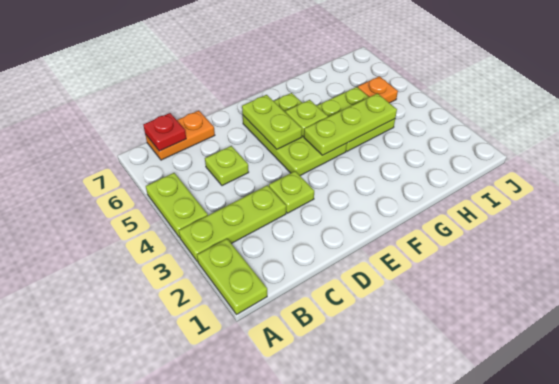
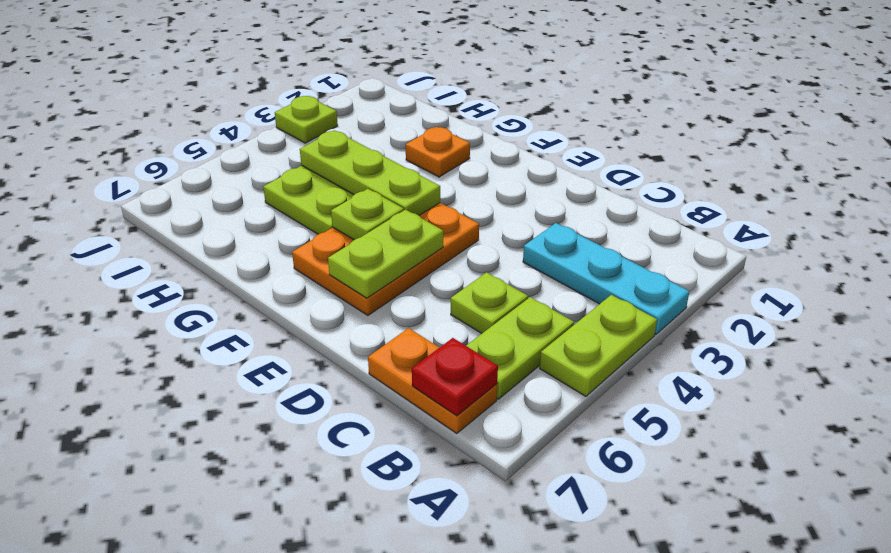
lime plate A1:A2 level 1 -> lime plate B5:B6 level 1
lime plate A3:C3 level 1 -> cyan plate A3:C3 level 1
lime plate D3 level 1 -> lime plate J3 level 1
lime plate E4:F6 level 1 -> orange plate E4:F6 level 1
orange plate I5 level 1 -> orange plate G2 level 1

